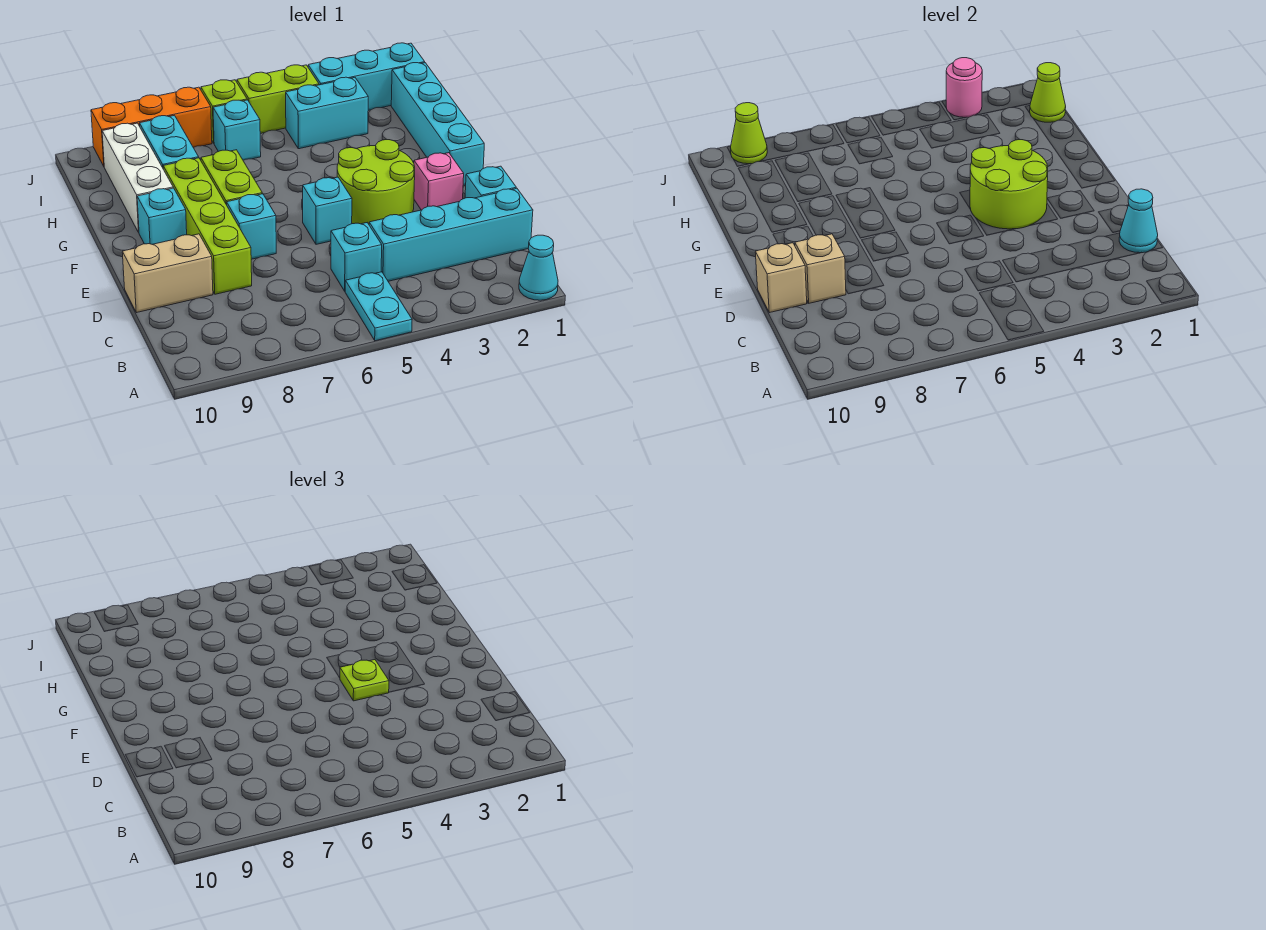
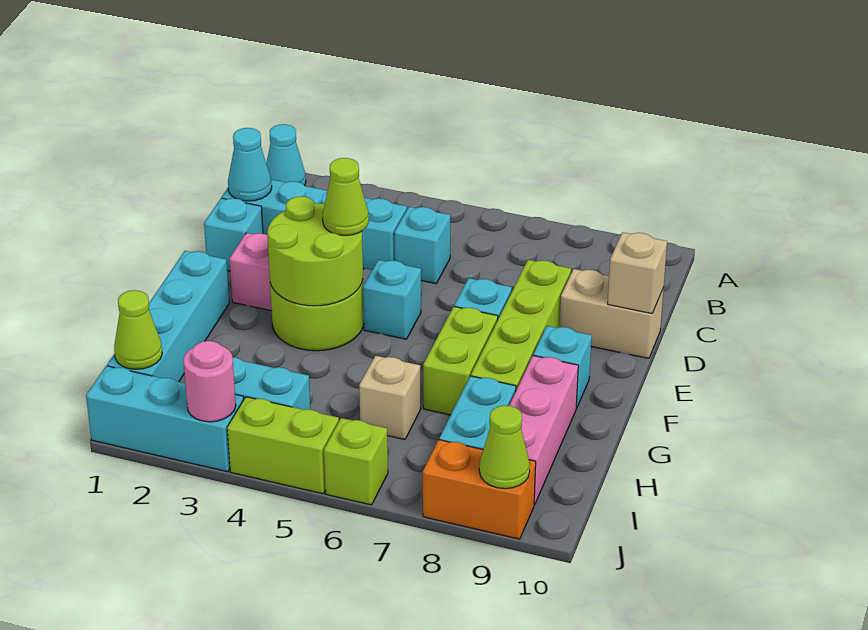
cyan plate A5:B5 level 1 -> none
tan brick D9 level 2 -> tan brick H6 level 1
lime plate E4 level 3 -> lime cone E4 level 3
white brick G9:I9 level 1 -> pink brick G9:I9 level 1
cyan brick I6 level 1 -> none
orange brick J7:J9 level 1 -> orange brick J8:J9 level 1

